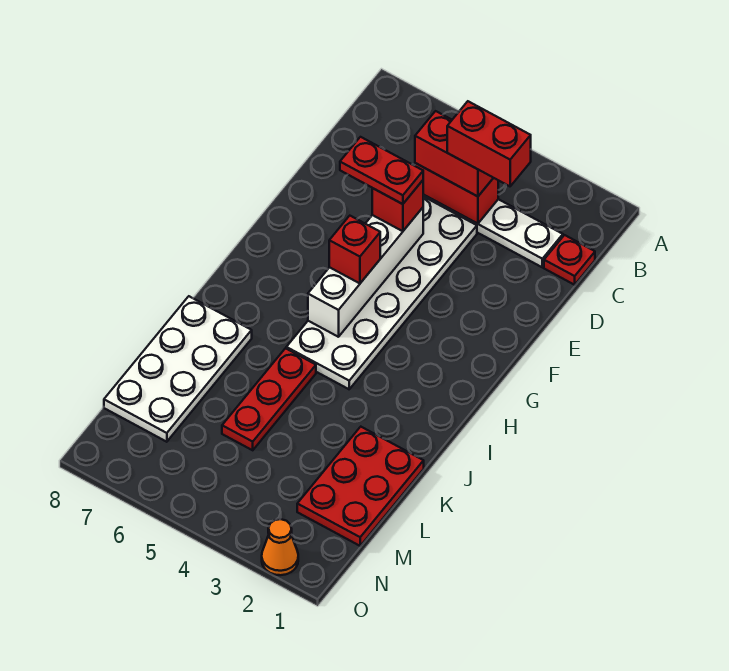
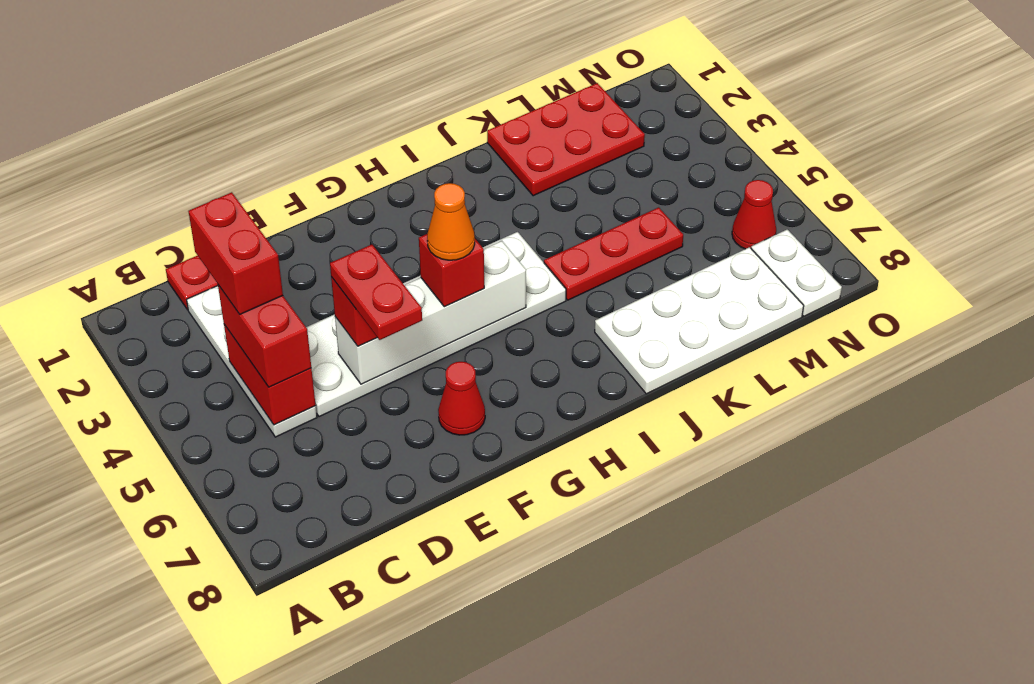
none -> red cone F7 level 1
none -> red cone N6 level 1
none -> white plate N7:N8 level 1
orange cone O2 level 1 -> orange cone G5 level 4

